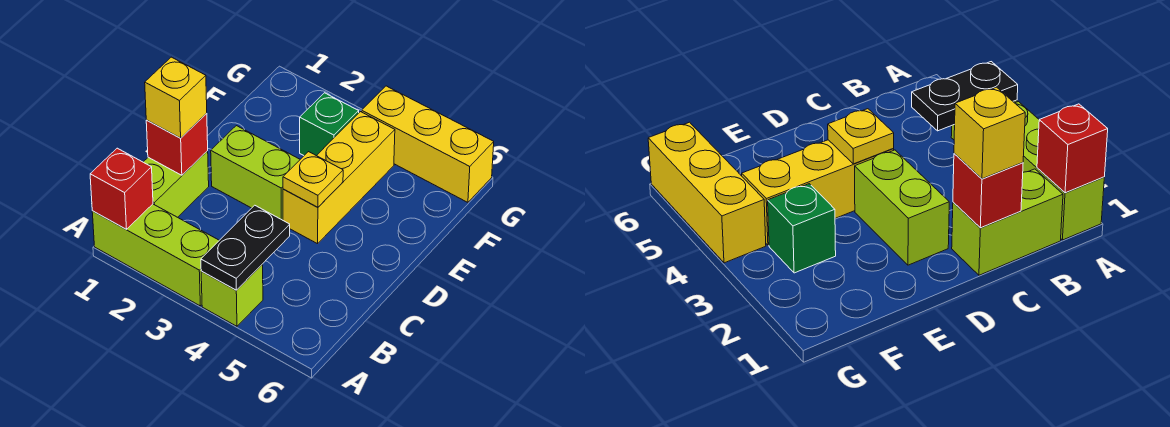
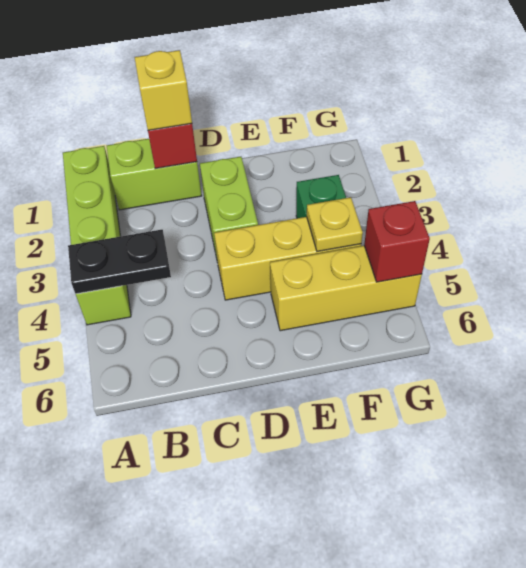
red brick A1 level 2 -> red brick G5 level 2
yellow plate D4 level 2 -> yellow plate F4 level 2
yellow brick G4:G6 level 1 -> yellow brick E5:G5 level 1

